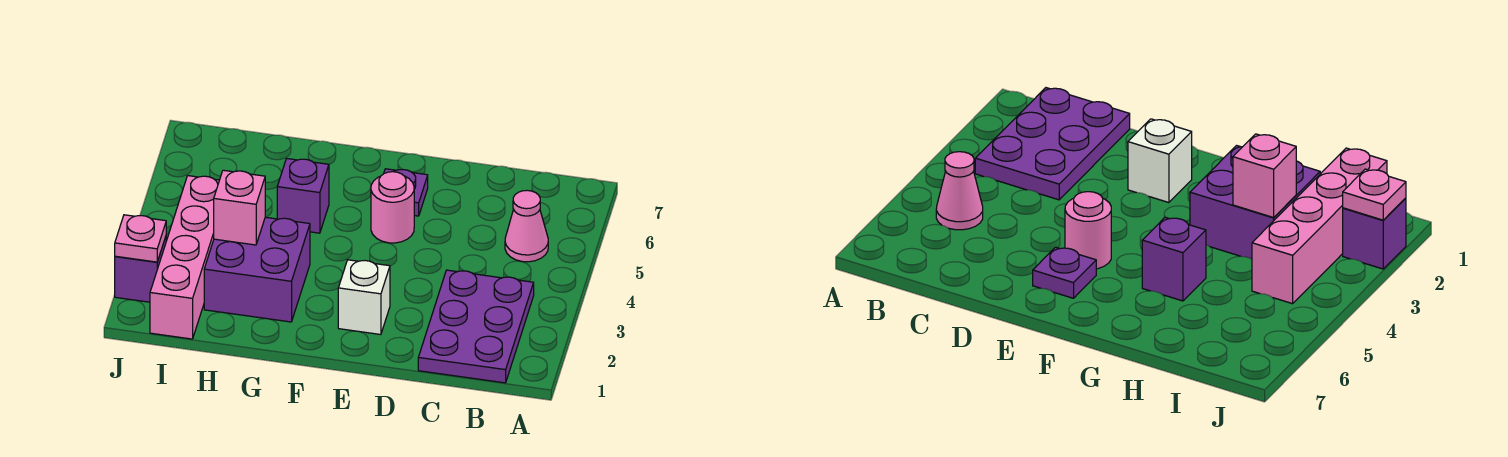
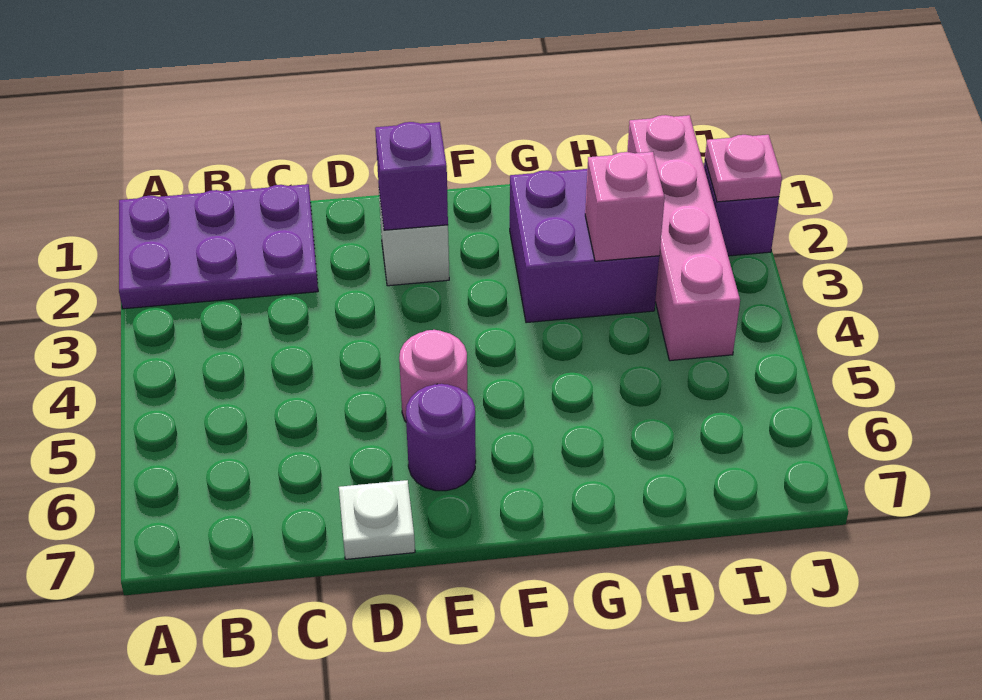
purple plate B1:C3 level 1 -> purple plate A1:C2 level 1
pink cone B5 level 1 -> none
none -> white plate D7 level 1
purple plate E6 level 1 -> purple round brick E6 level 1
purple brick G5 level 1 -> purple brick E2 level 2

